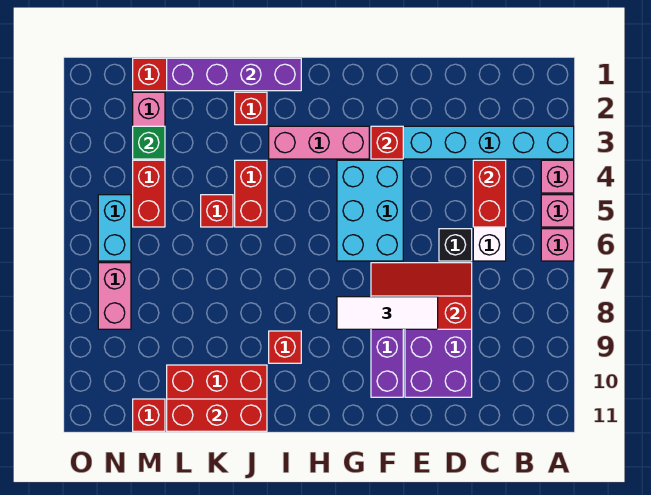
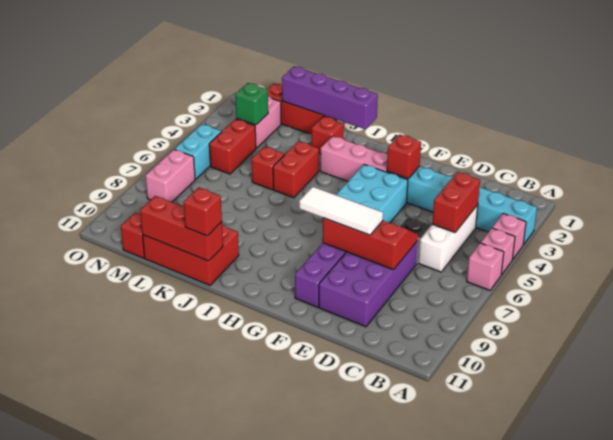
red brick I9 level 1 -> red brick J11 level 3

